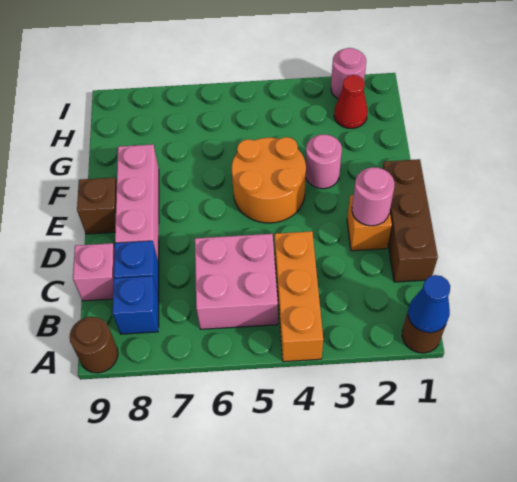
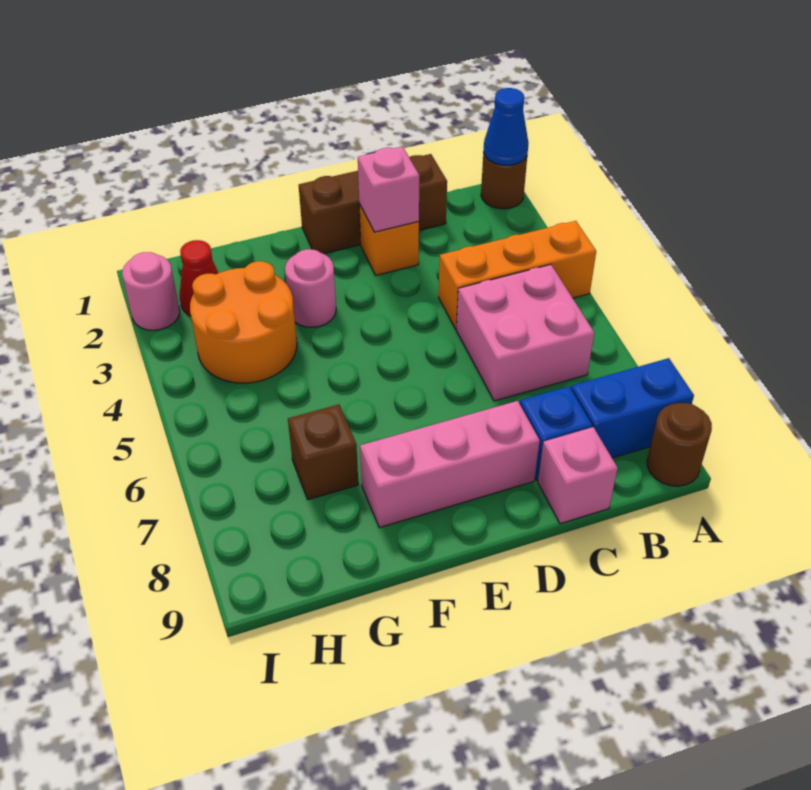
blue brick B8 level 1 -> blue brick A8:B8 level 1
pink round brick D2 level 2 -> pink brick D2 level 2
orange round brick E4:F5 level 1 -> orange round brick G3:H4 level 1
brown brick E9 level 1 -> brown brick G7 level 1

